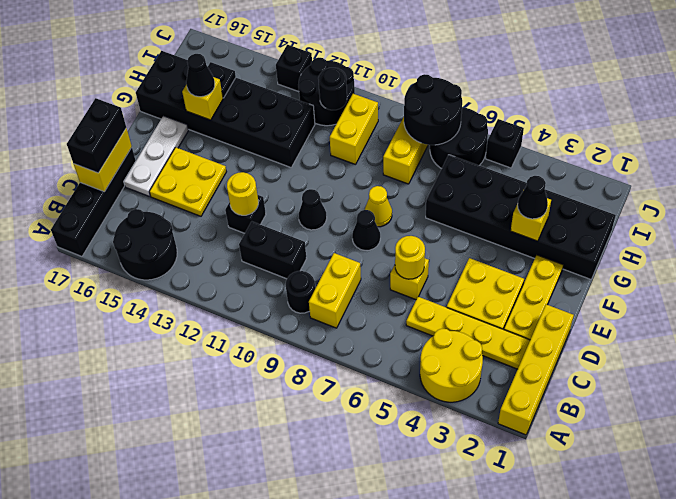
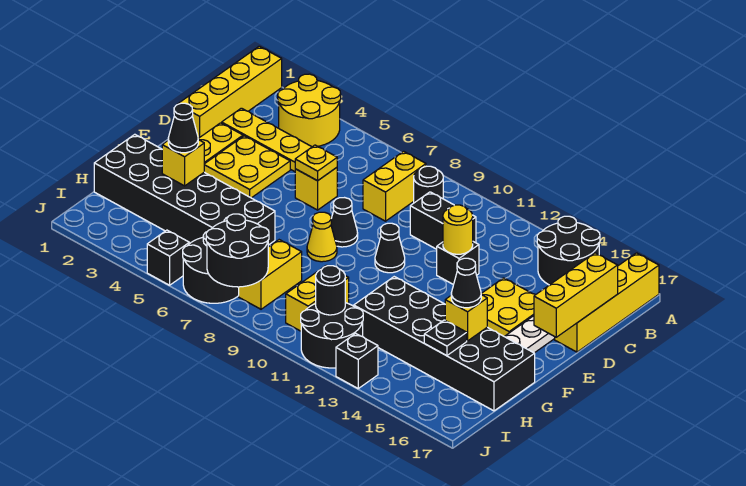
black brick A17:D17 level 1 -> yellow brick A17:D17 level 1
yellow brick C17:D17 level 2 -> yellow brick C17:E17 level 2
black brick C17:D17 level 3 -> none
yellow round brick D6 level 2 -> yellow plate D6 level 2

